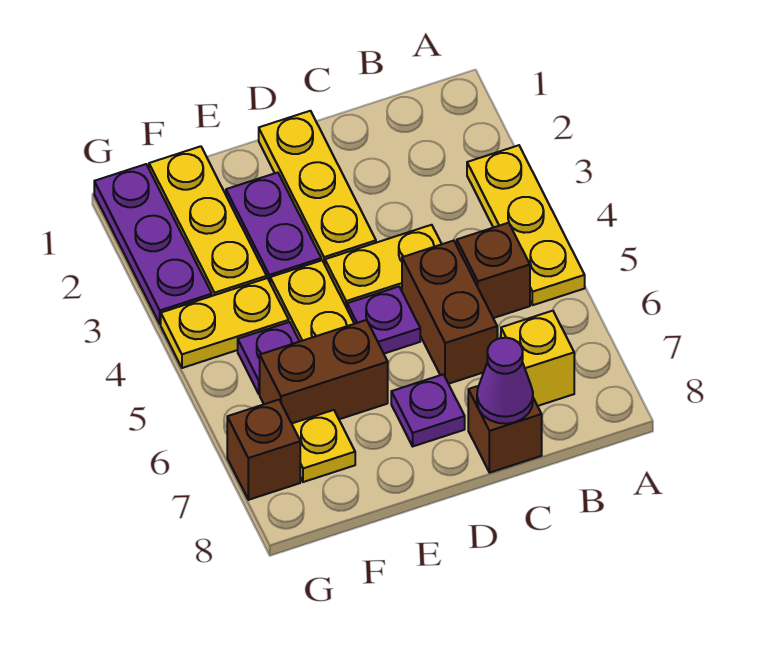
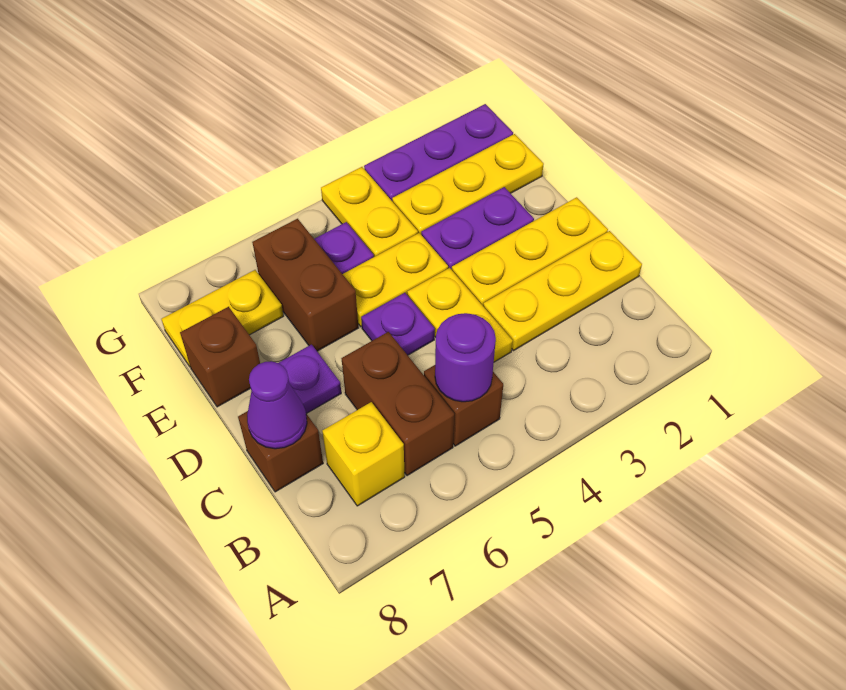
yellow plate A3:A5 level 1 -> yellow plate C1:C3 level 1
none -> purple round brick B5 level 2
brown brick C5:C6 level 1 -> brown brick B6:C6 level 1
yellow plate F7 level 1 -> yellow plate F7:F8 level 1
brown brick G7 level 1 -> brown brick E8 level 1

